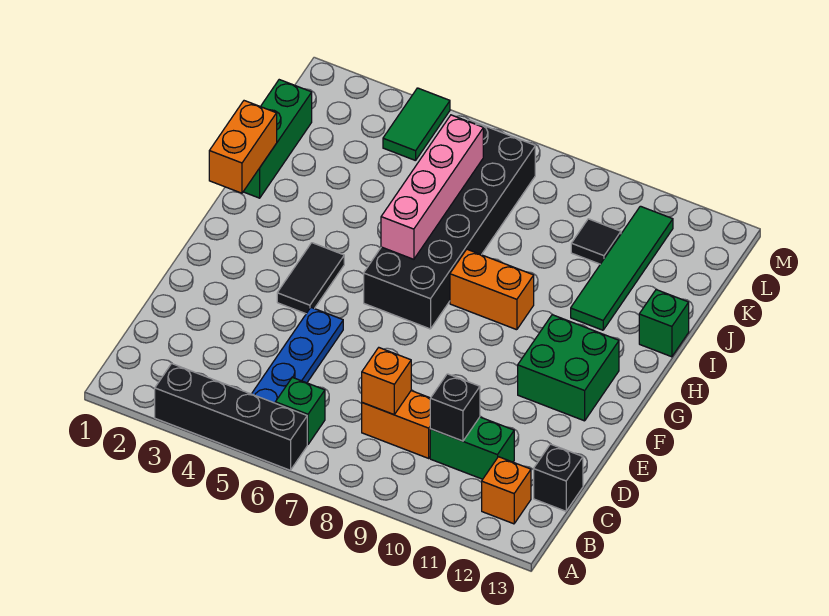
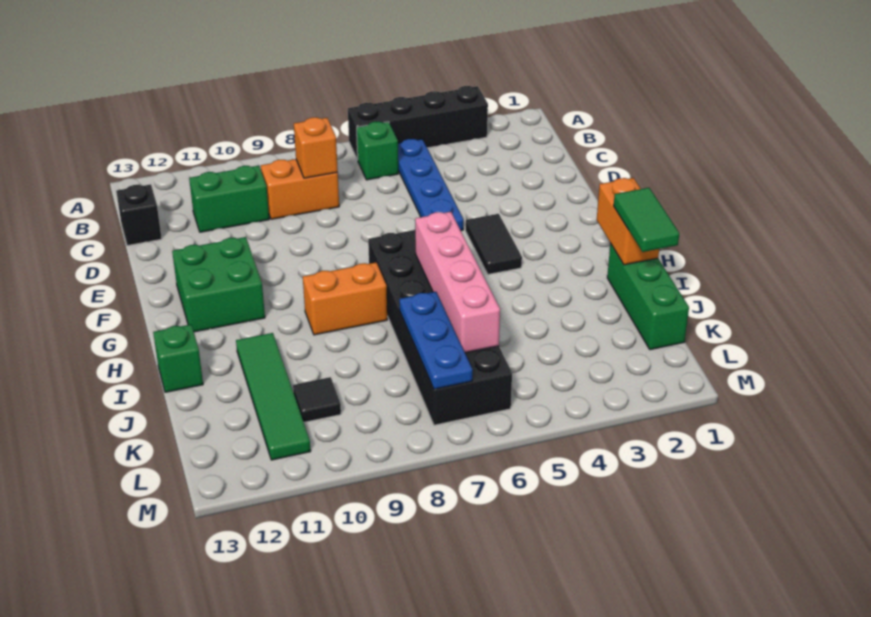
orange brick B12 level 1 -> none
black brick C10 level 2 -> none
none -> blue plate J7:L7 level 2
green tile L4:M4 level 1 -> green tile I1:J1 level 3

